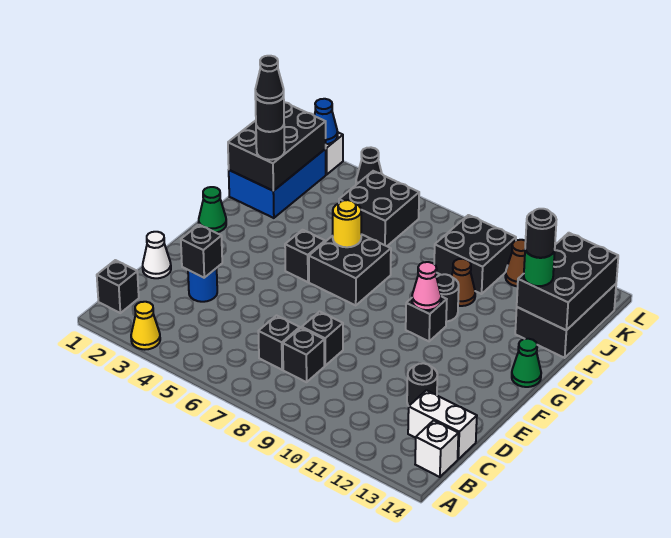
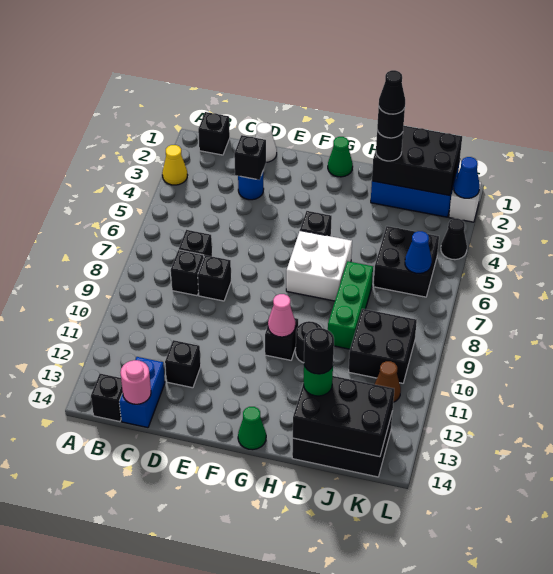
white brick B14 level 1 -> black brick B14 level 1
white brick C13:C14 level 1 -> blue brick C13:C14 level 1
none -> pink round brick C14 level 2
black round brick D12 level 1 -> black brick D12 level 1
black brick G6:H7 level 1 -> white brick G6:H7 level 1
yellow round brick H6 level 2 -> none
none -> green brick I7:I9 level 1
brown cone I10 level 1 -> none
none -> blue cone K6 level 2

